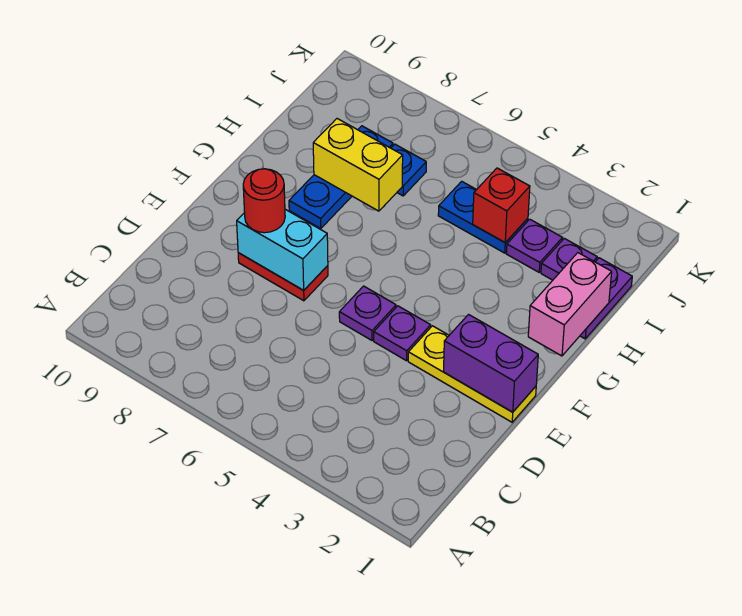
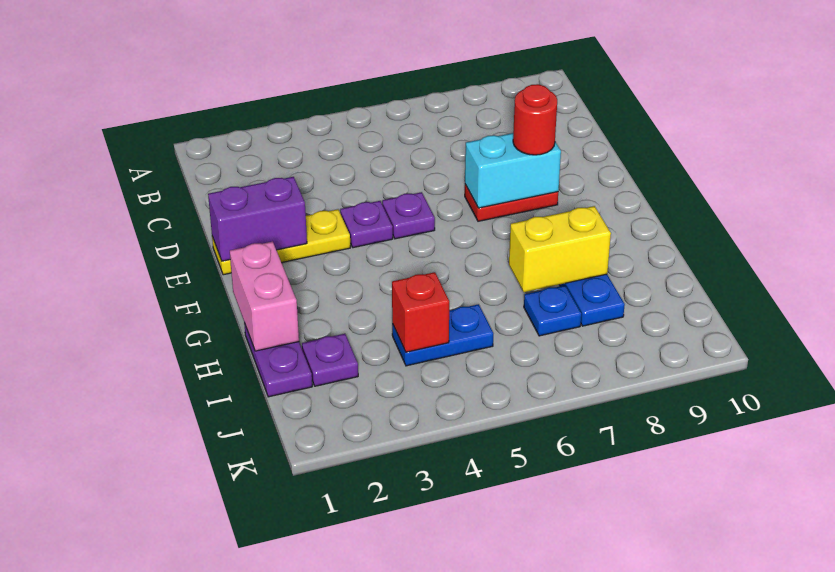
purple plate I3 level 1 -> none

